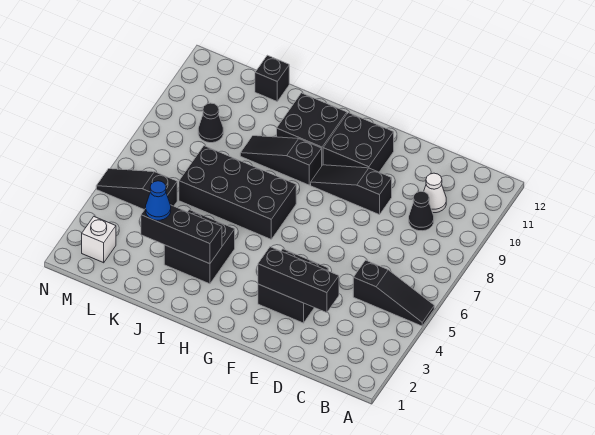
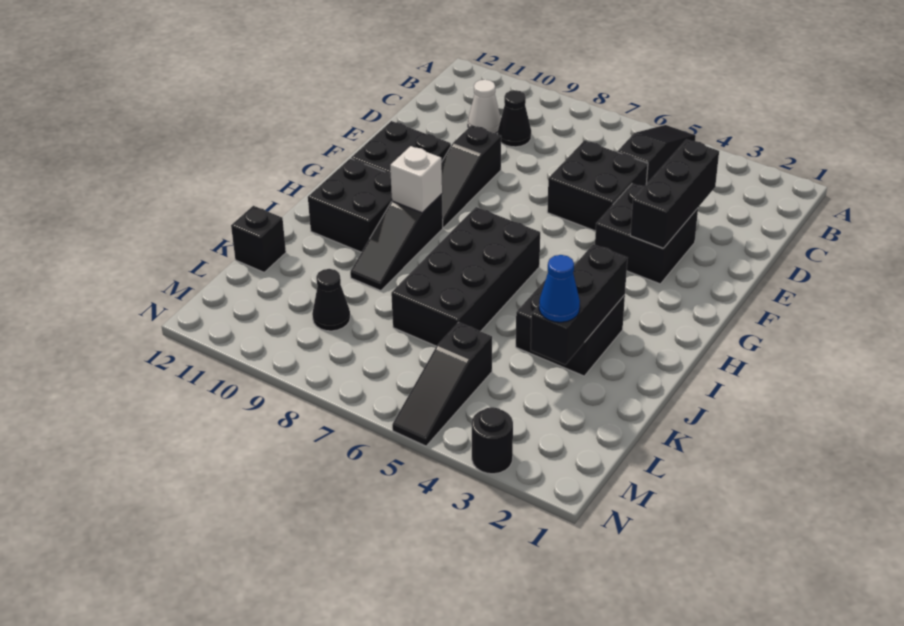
none -> black brick D5:E6 level 1
white brick M2 level 1 -> white brick H9 level 2
none -> black round brick N3 level 1

